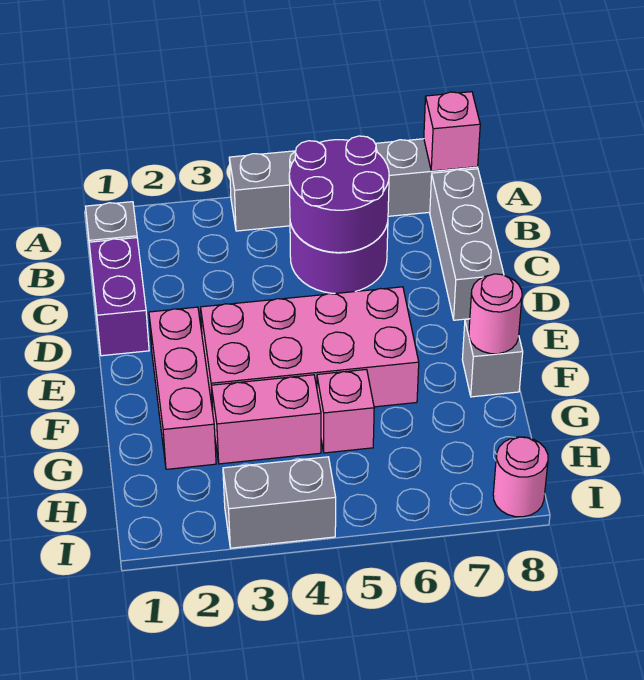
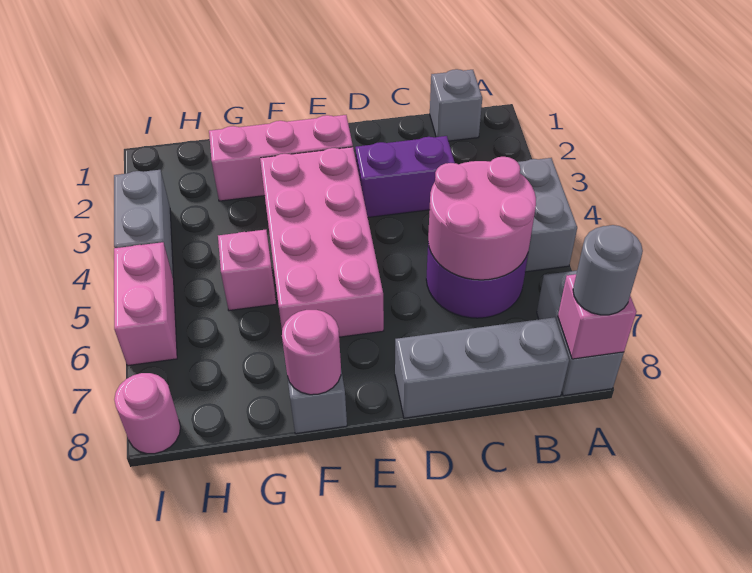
none -> grey round brick A8 level 3
purple round brick B5:C6 level 2 -> pink round brick B5:C6 level 2
purple brick C1:D1 level 1 -> purple brick C3:D3 level 1
pink brick G3:G4 level 1 -> pink brick I5:I6 level 1

